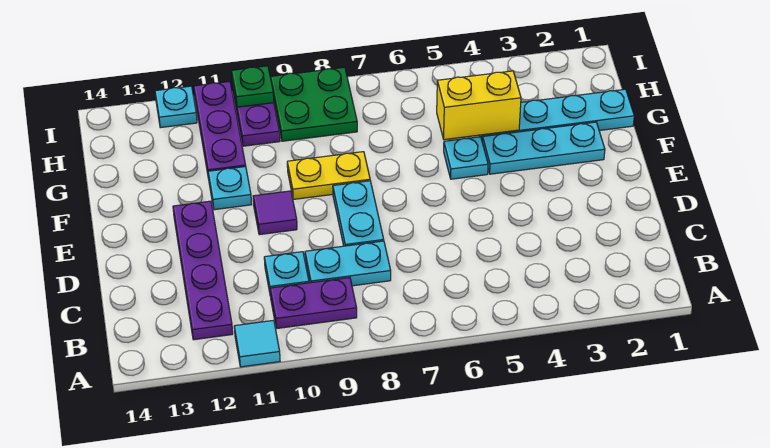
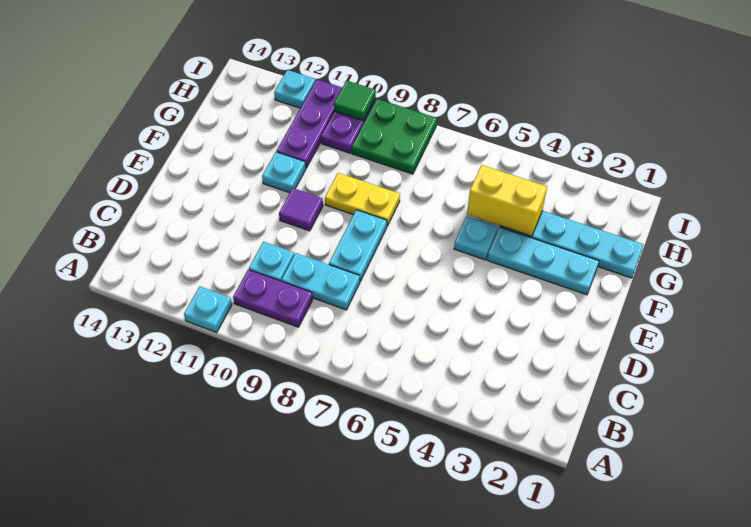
cyan tile A11 level 1 -> cyan plate A11 level 1
purple plate B12:E12 level 1 -> none
green plate I10 level 2 -> green tile I10 level 2

